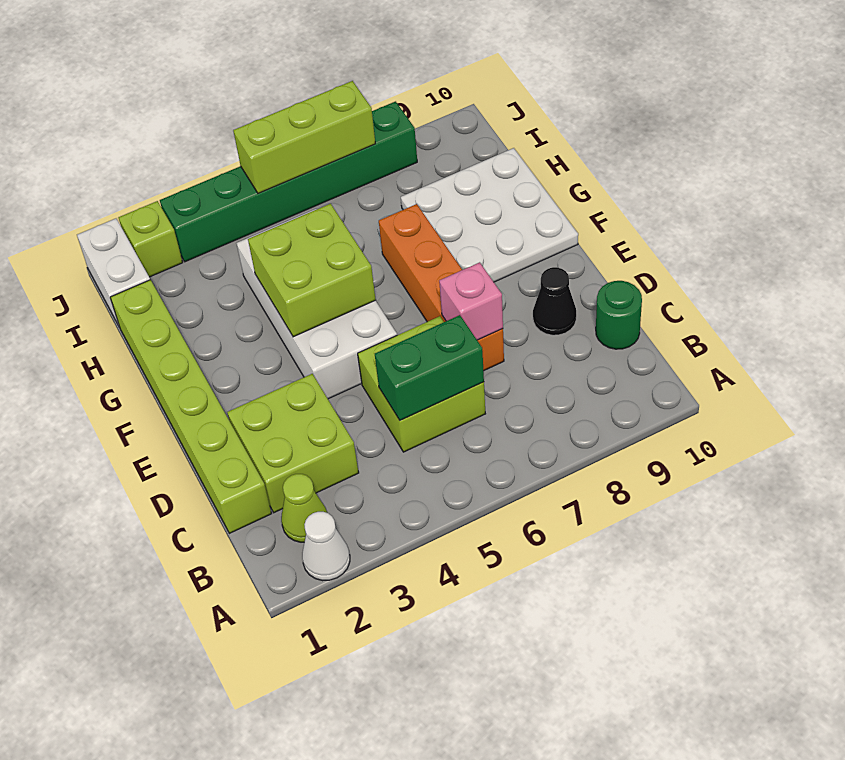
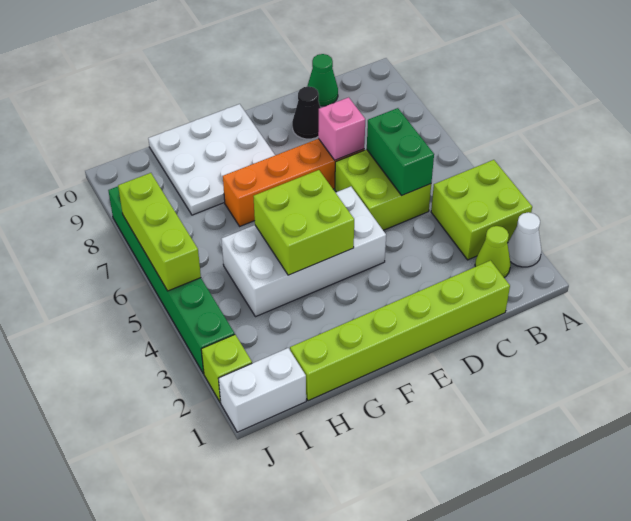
lime brick C2:D3 level 1 -> lime brick A3:B4 level 1
green round brick C10 level 1 -> green cone C10 level 1

